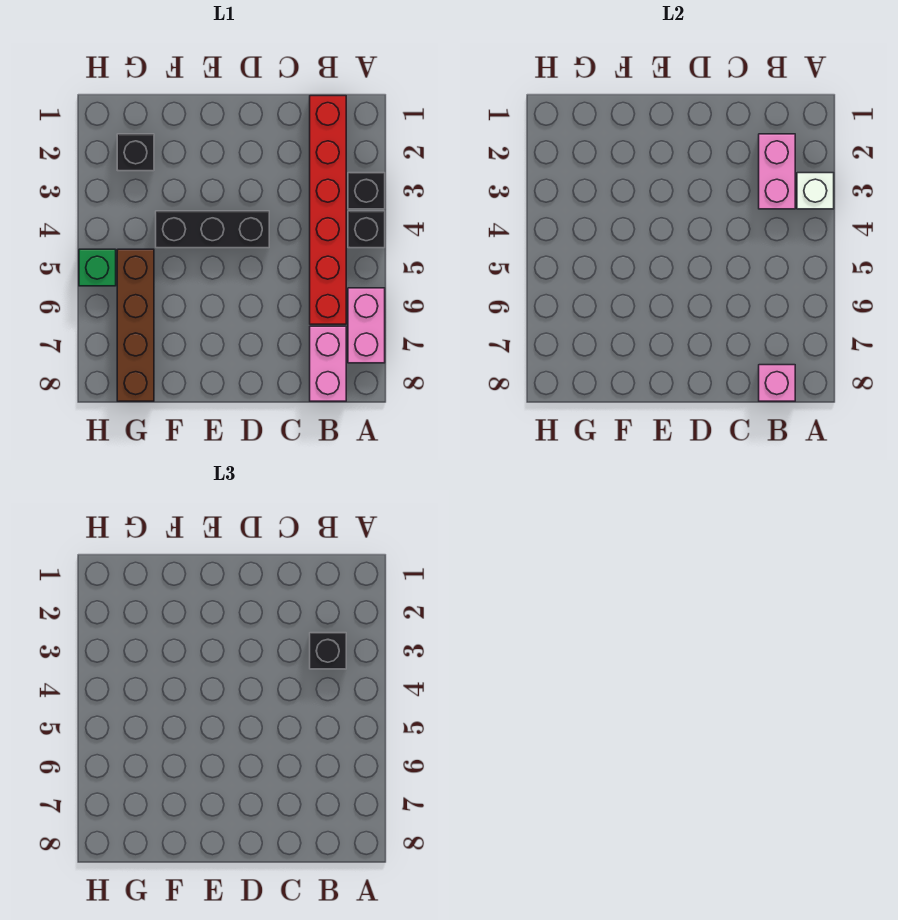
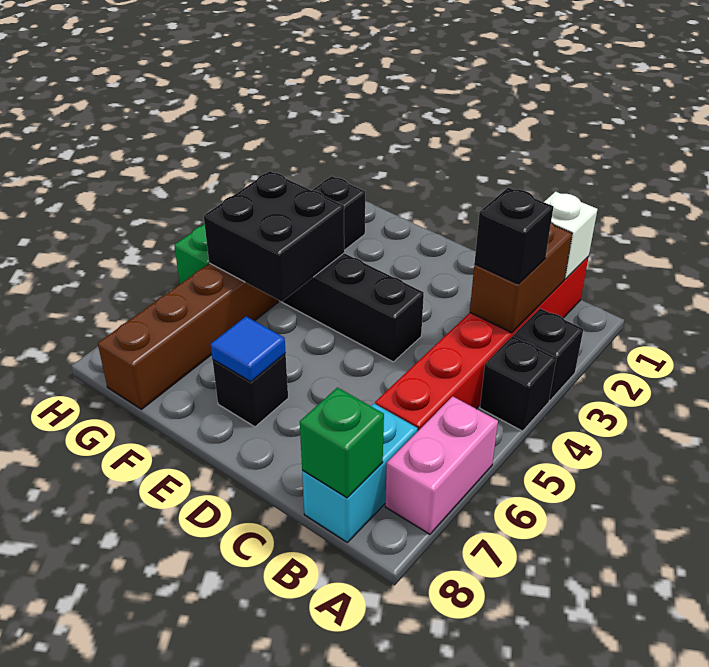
white brick A3 level 2 -> white brick B1 level 2
pink brick B2:B3 level 2 -> brown brick B2:B3 level 2
pink brick B7:B8 level 1 -> cyan brick B7:B8 level 1
pink brick B8 level 2 -> green brick B8 level 2
none -> black brick E7 level 1
none -> blue tile E7 level 2
none -> black brick F4:G5 level 2

